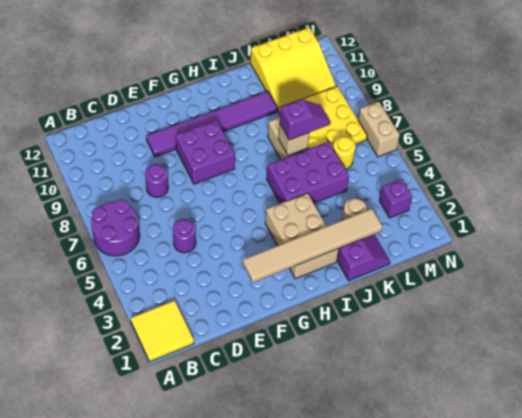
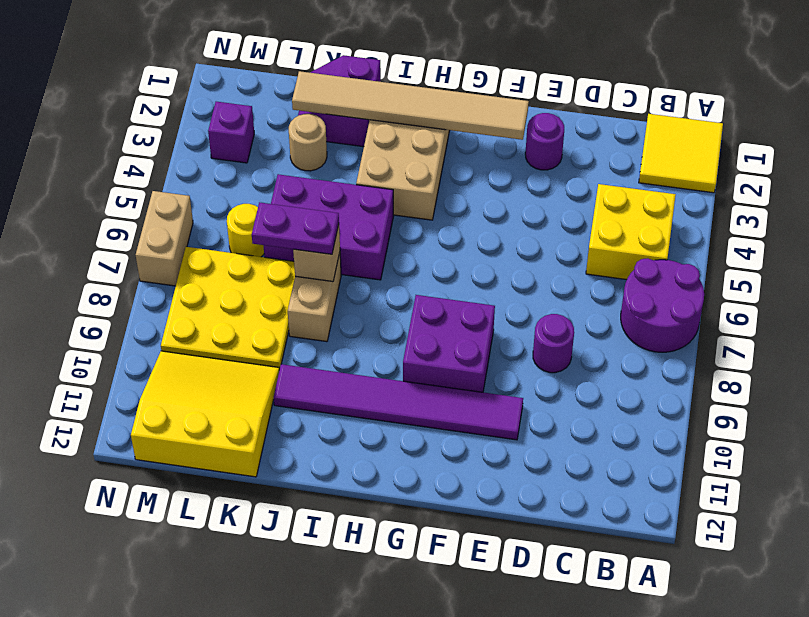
none -> yellow brick B4:C5 level 1
purple round brick D5 level 1 -> purple round brick E2 level 1
purple slope J7:K7 level 3 top J -> purple plate J7:K7 level 3

